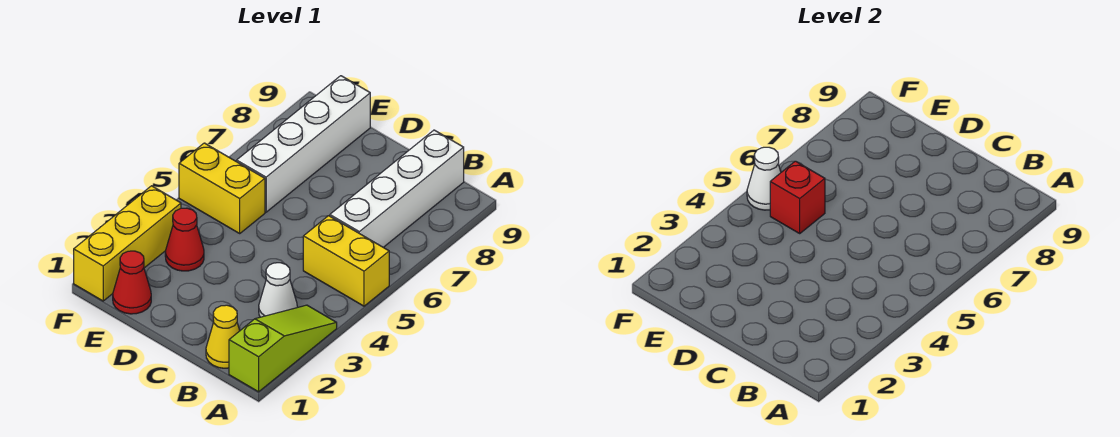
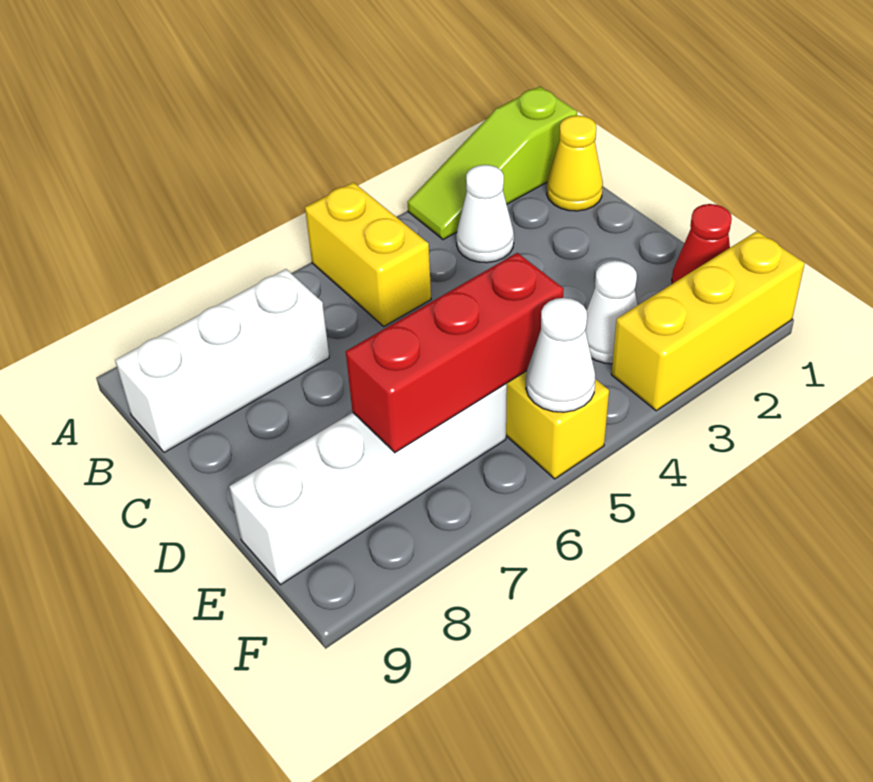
white brick B6:B9 level 1 -> white brick B7:B9 level 1
red cone E3 level 1 -> white cone E3 level 1
red brick E5 level 2 -> red brick E5:E7 level 2

